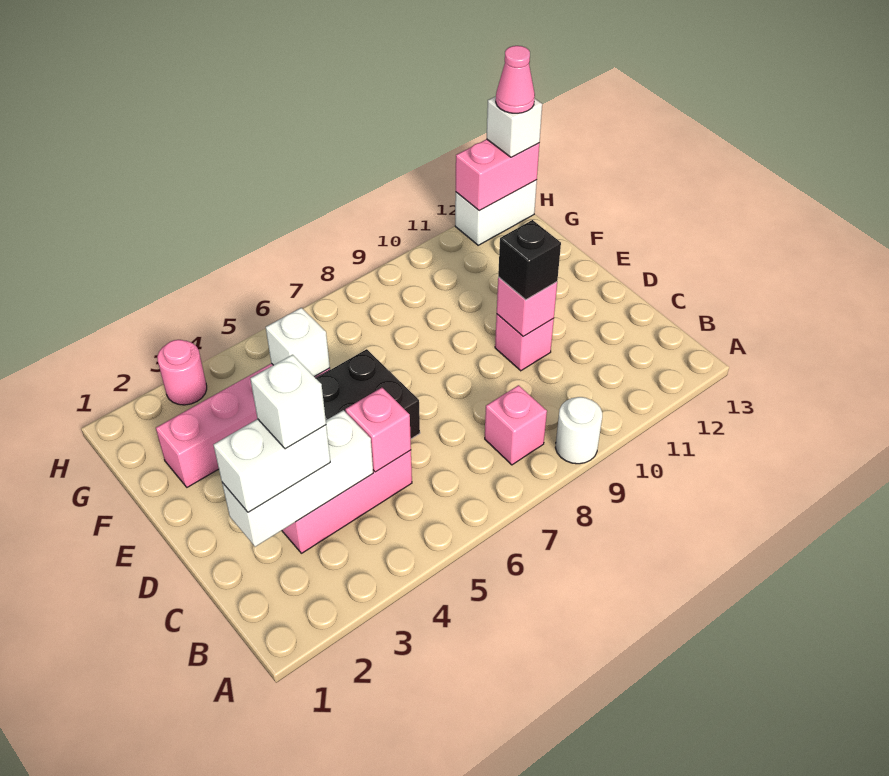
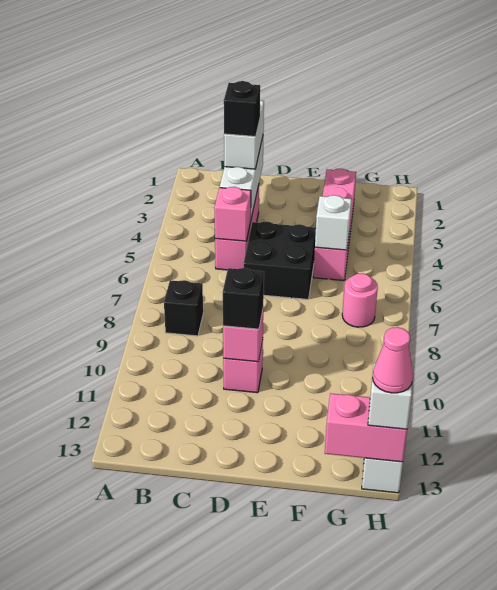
white round brick A9 level 1 -> none
pink brick B8 level 1 -> black brick B8 level 1
white brick C3 level 4 -> black brick C3 level 4
pink round brick H3 level 1 -> pink round brick G7 level 1
pink brick H12:H13 level 2 -> pink brick G13:H13 level 2

